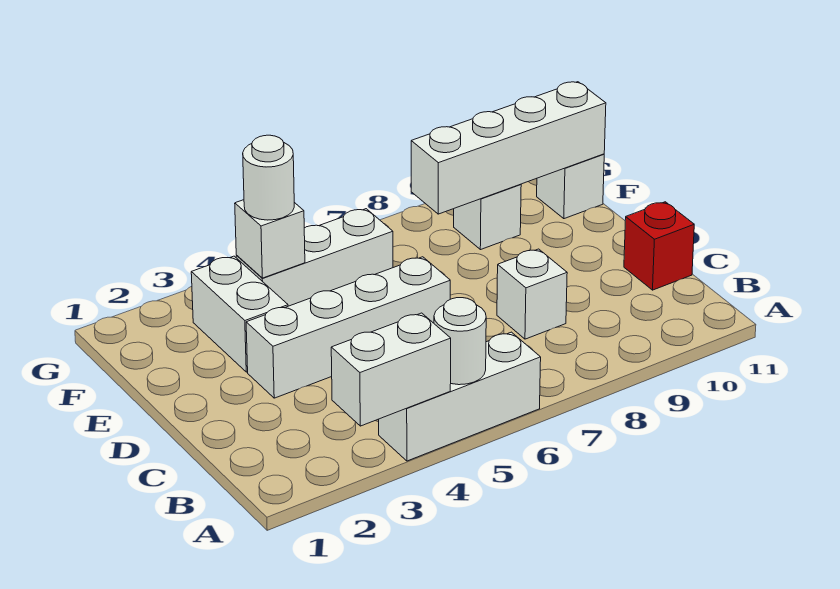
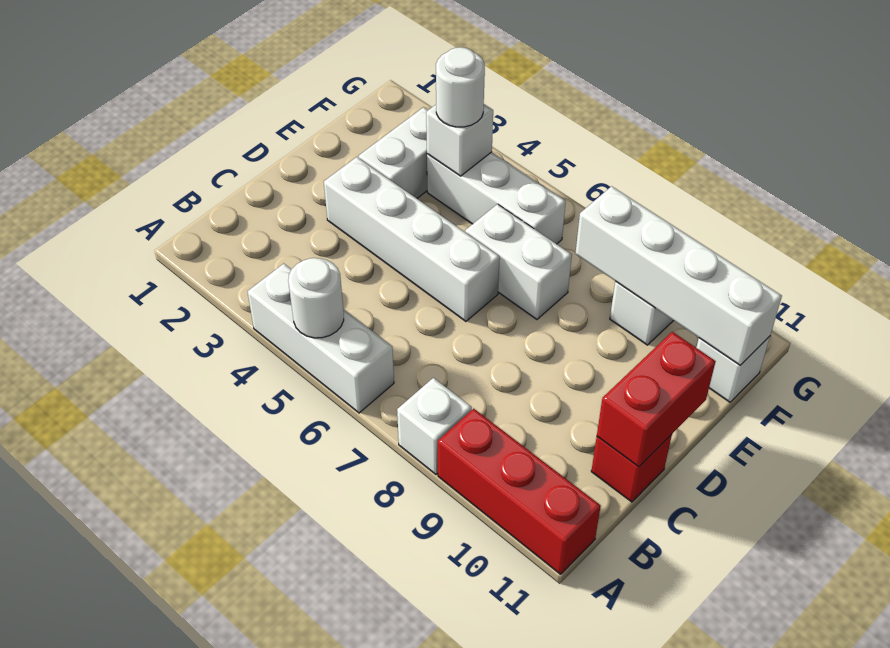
white brick A3:A4 level 2 -> white brick E6:E7 level 1
none -> red brick A9:A11 level 1
white brick C8 level 1 -> white brick A8 level 1
none -> red brick C11:D11 level 2

